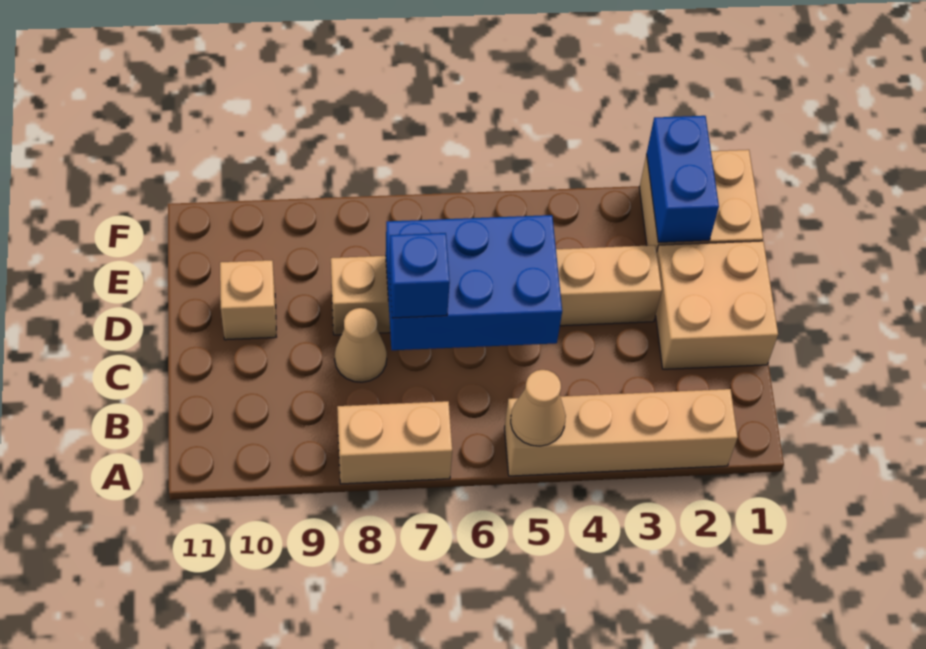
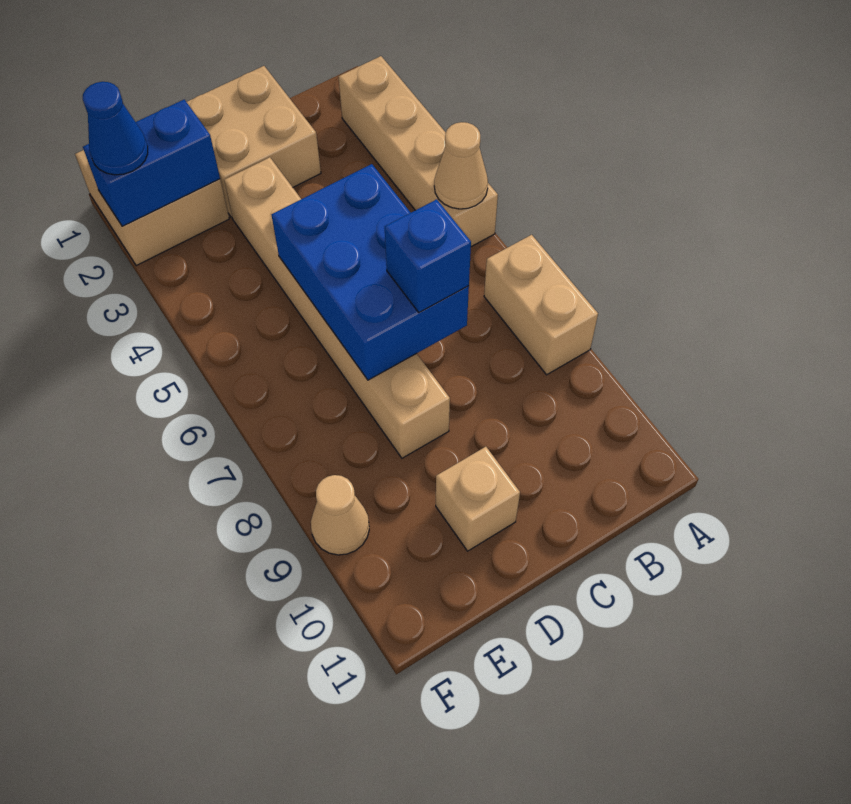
tan cone C8 level 1 -> tan cone F9 level 1
none -> blue cone F2 level 3

